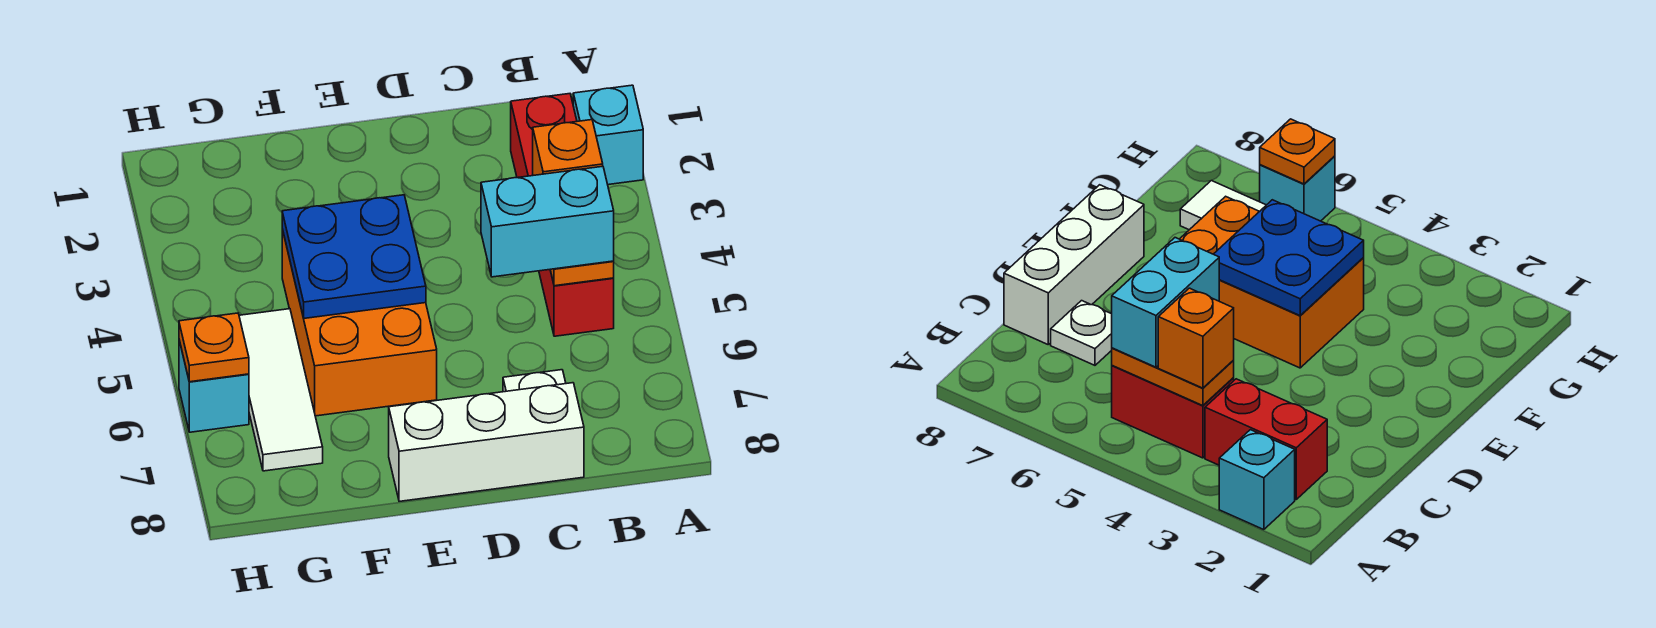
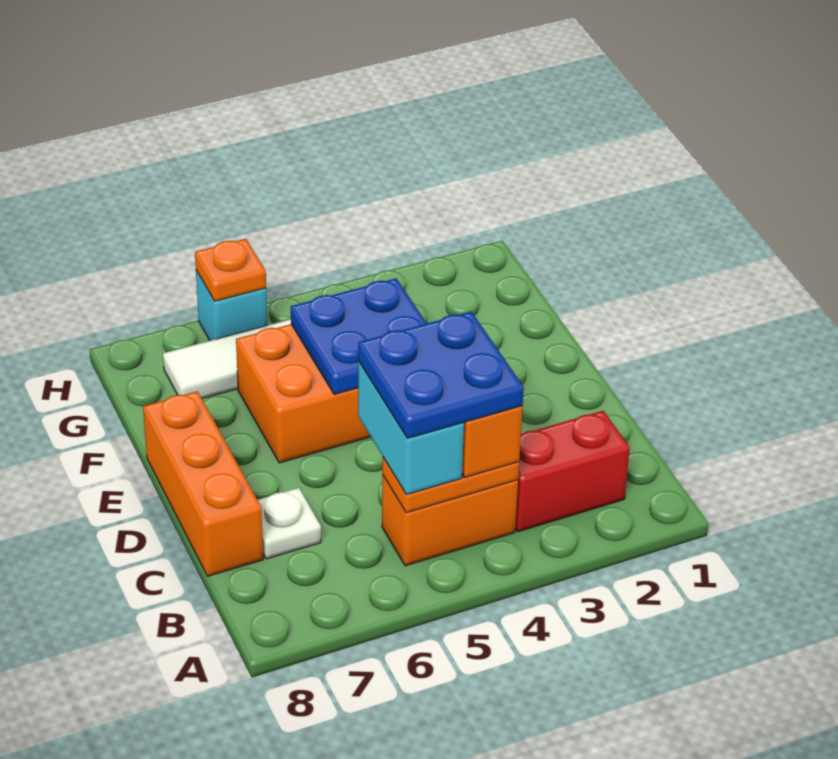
cyan brick A2 level 1 -> none
red brick B4:B5 level 1 -> orange brick B4:B5 level 1
none -> blue plate B4:C5 level 4
white brick C8:E8 level 1 -> orange brick C8:E8 level 1

